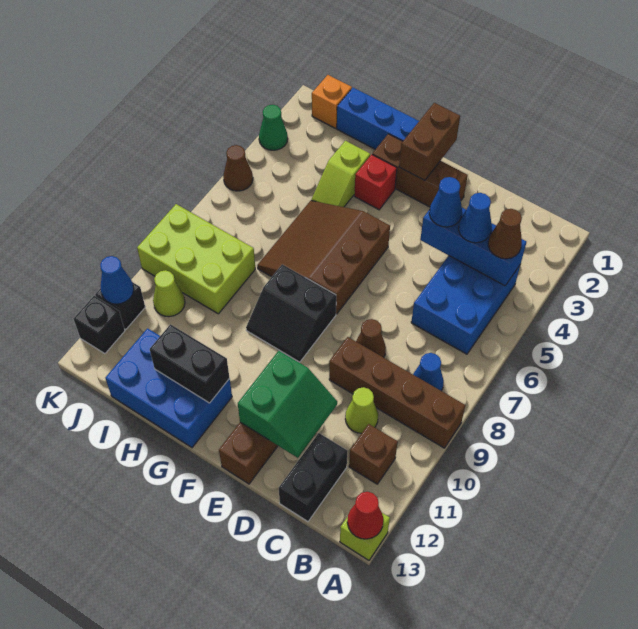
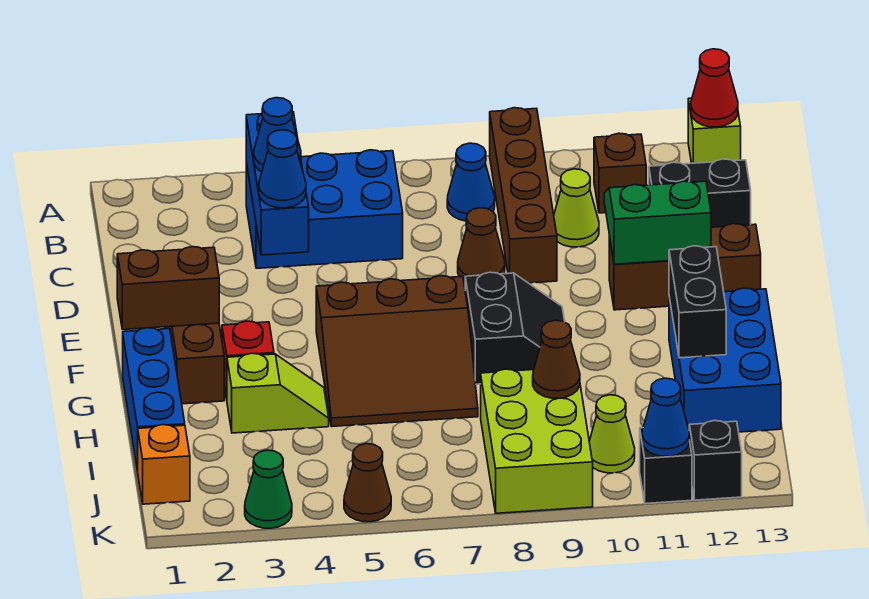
brown cone B4 level 3 -> brown cone I9 level 2

